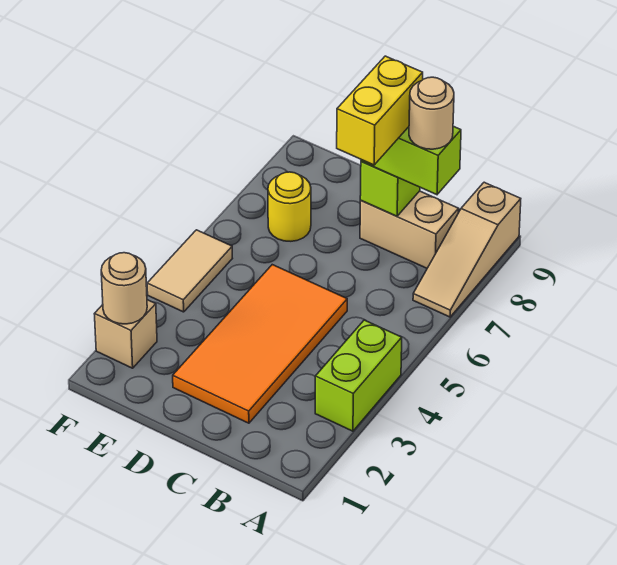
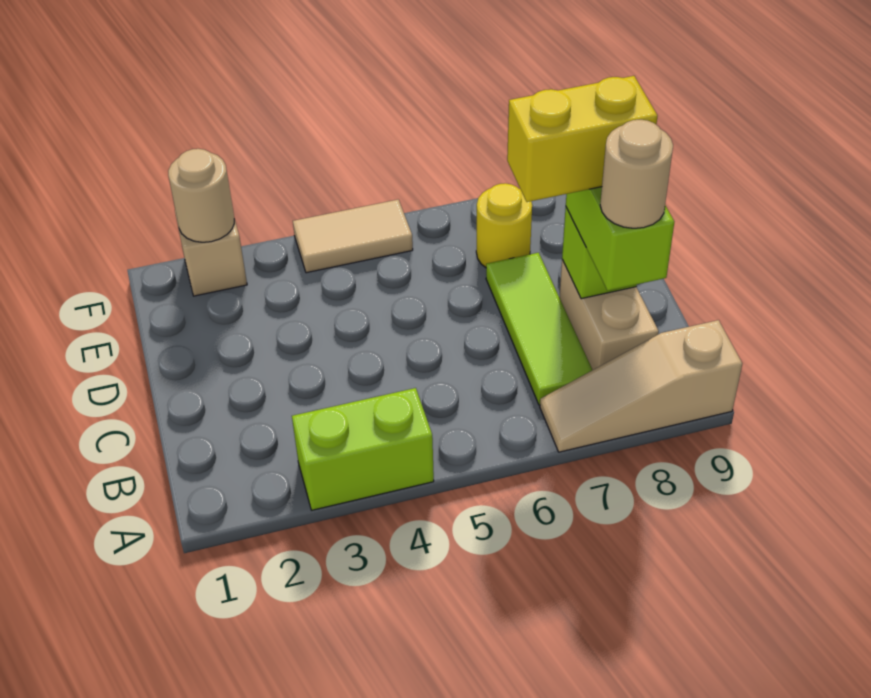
none -> lime tile B7:D7 level 1
orange tile C2:D5 level 1 -> none

